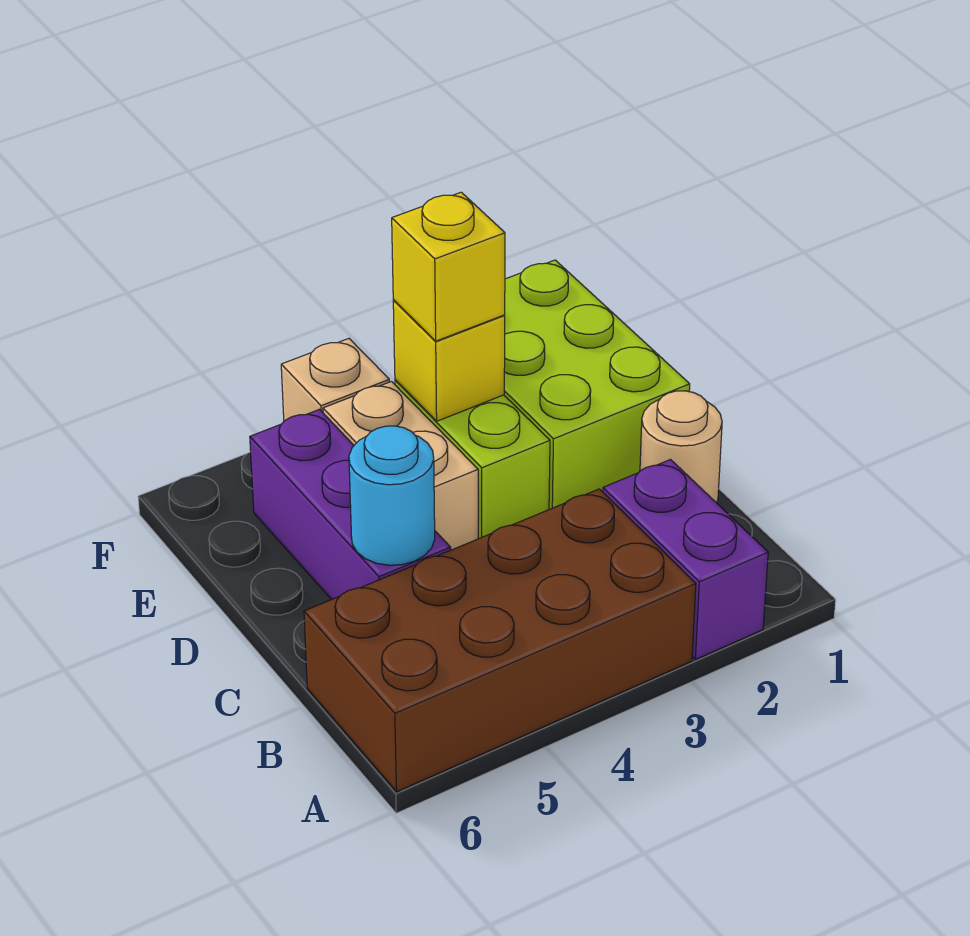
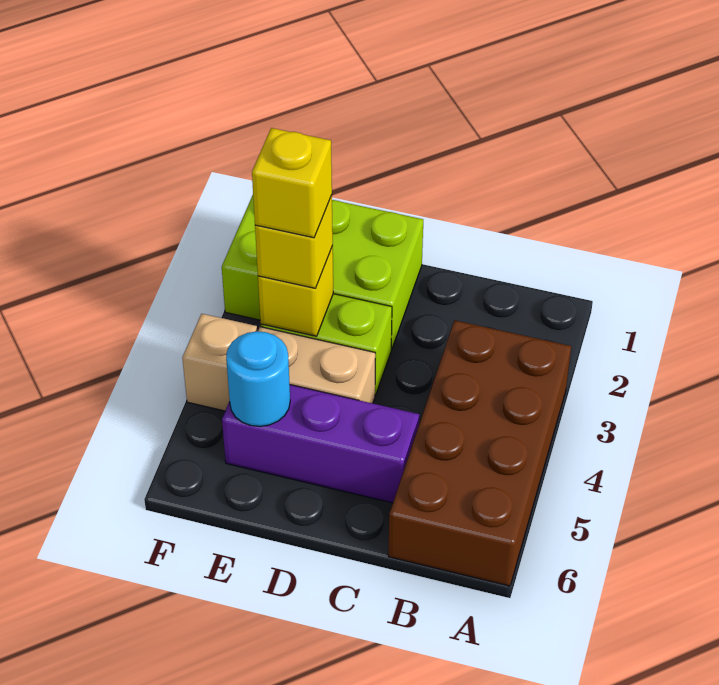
purple brick A2:B2 level 1 -> none
tan round brick C1 level 1 -> none
cyan round brick C5 level 2 -> cyan round brick E5 level 2
none -> yellow brick E3 level 4

